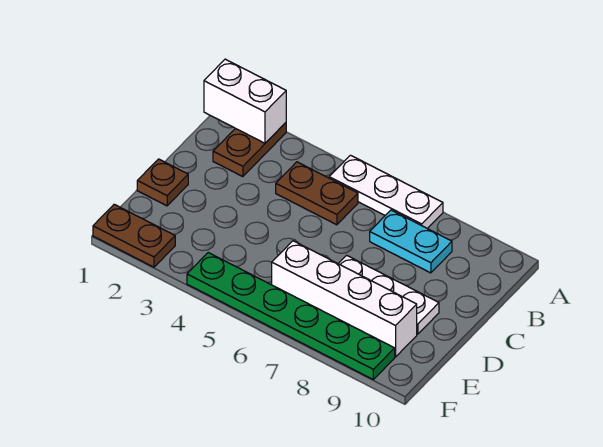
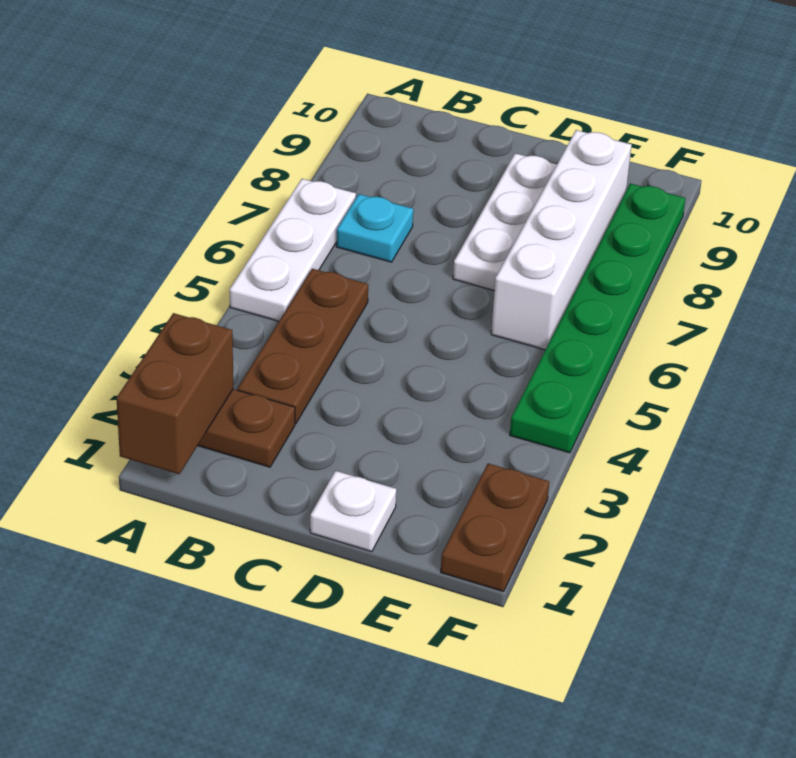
white brick A1:A2 level 2 -> brown brick A1:A2 level 2
brown plate B4:B5 level 1 -> brown plate B3:B5 level 1
cyan plate B7:B8 level 1 -> cyan plate B7 level 1
brown plate D1 level 1 -> white plate D1 level 1

